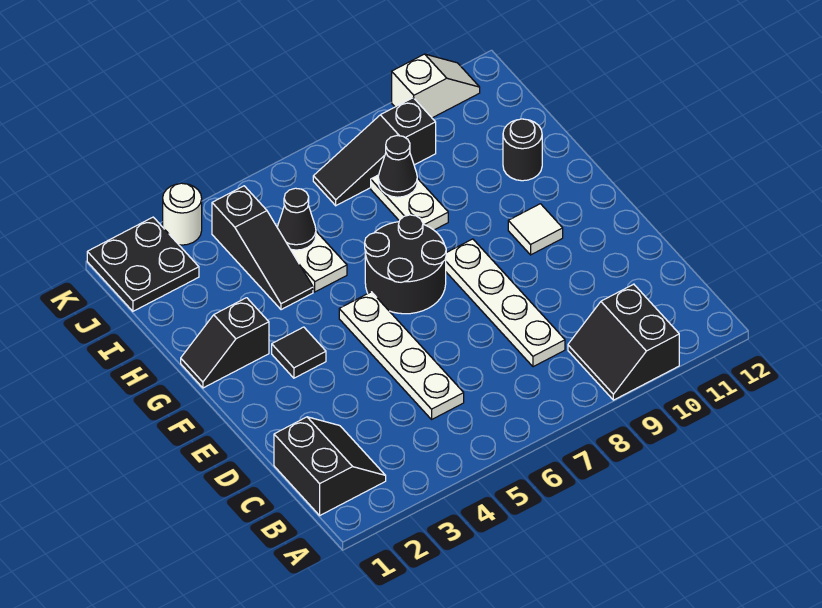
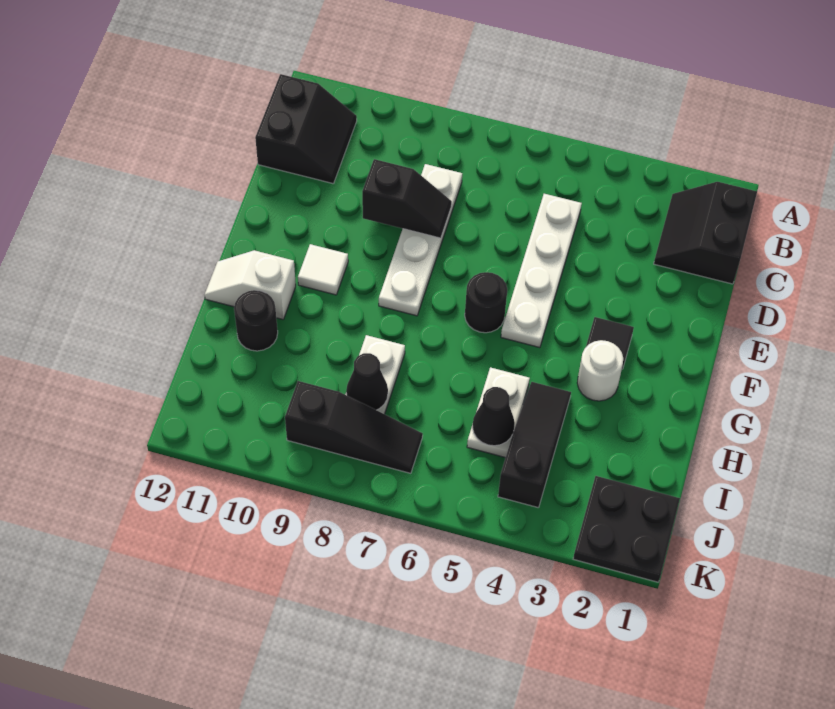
black slope A9:B10 level 1 top 10 -> black slope B11:C12 level 1 top 12
black round brick F6:G7 level 1 -> black round brick F6 level 1
black slope G1:G2 level 1 top 2 -> black slope D8:D9 level 2 top 9
white round brick K3 level 1 -> white round brick G3 level 1
white slope K10:K11 level 1 top 10 -> white slope G11:G12 level 1 top 11

